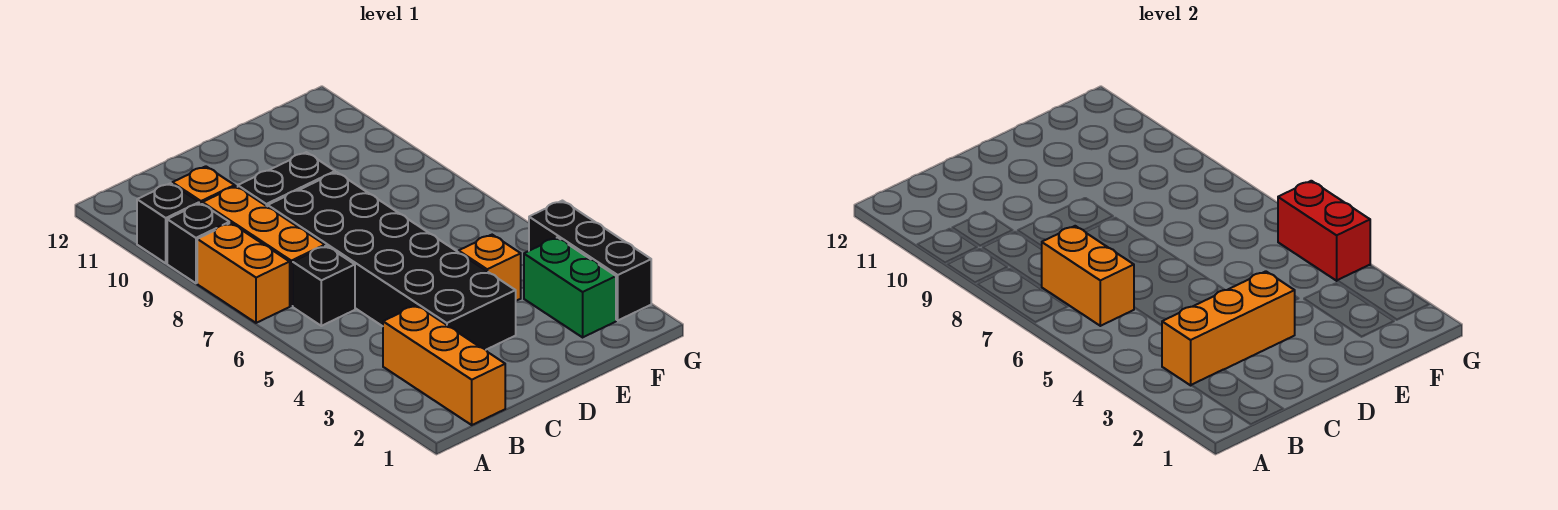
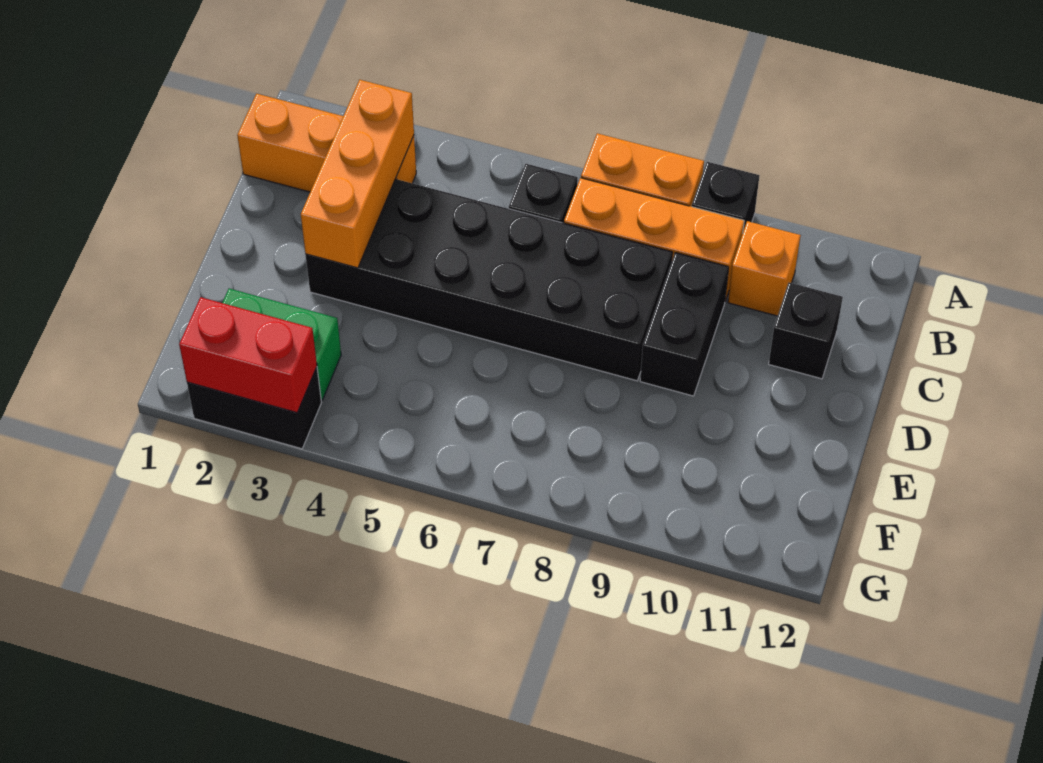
black brick A10 level 1 -> black brick C11 level 1
orange brick B6:B7 level 2 -> none
orange brick E4 level 1 -> none
black brick G2:G4 level 1 -> black brick G2:G3 level 1
red brick G4:G5 level 2 -> red brick G2:G3 level 2

